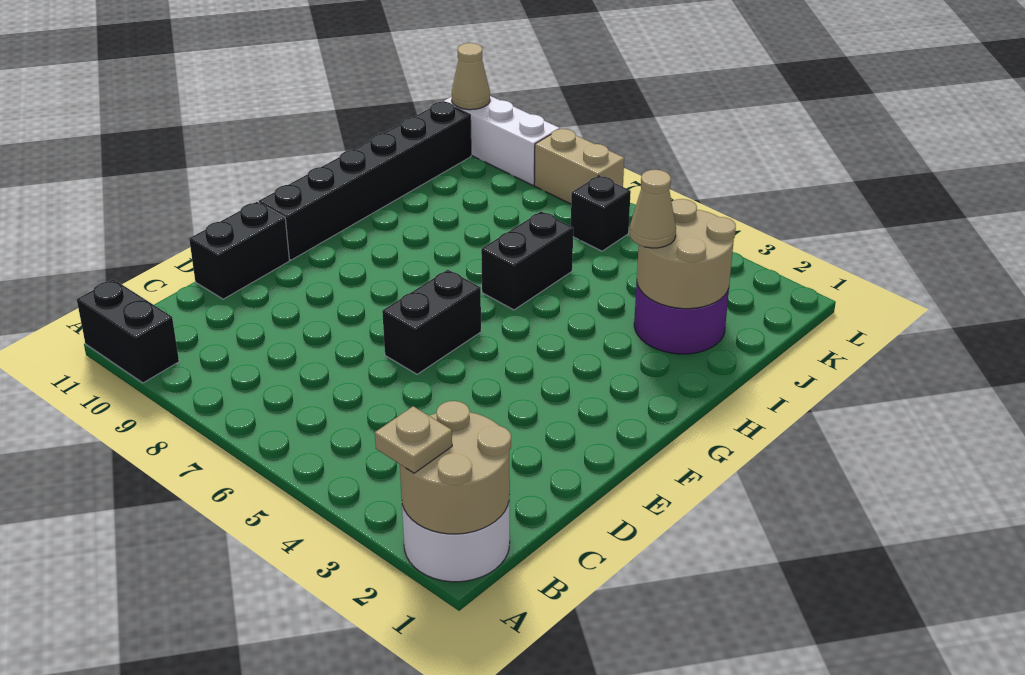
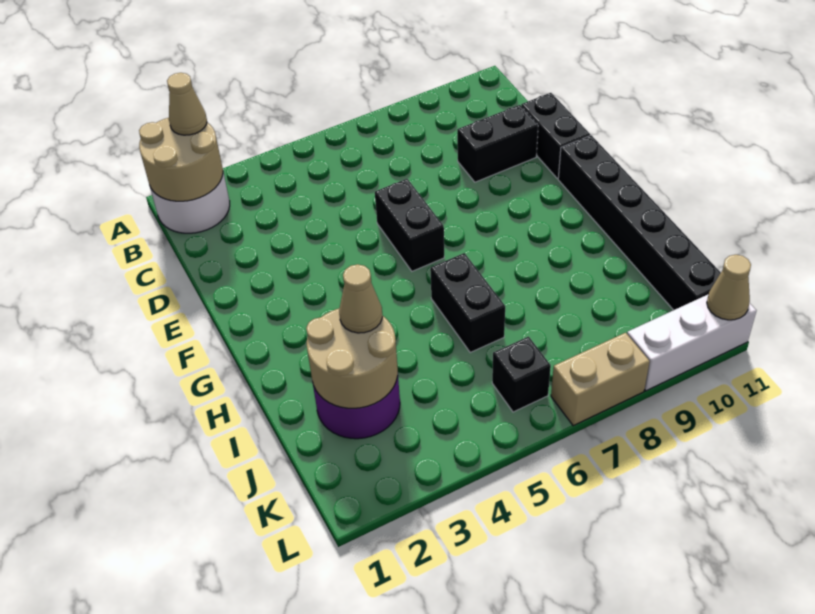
tan plate A2 level 3 -> tan cone A2 level 3
black brick A10:A11 level 1 -> black brick D9:D10 level 1

